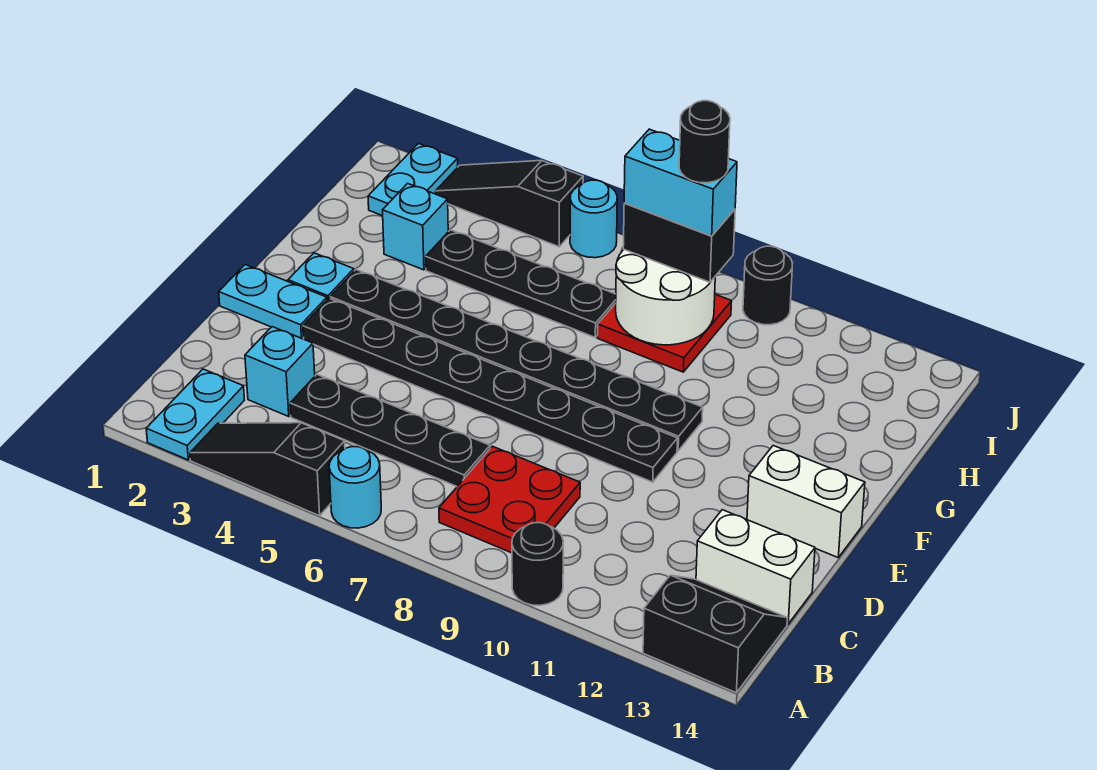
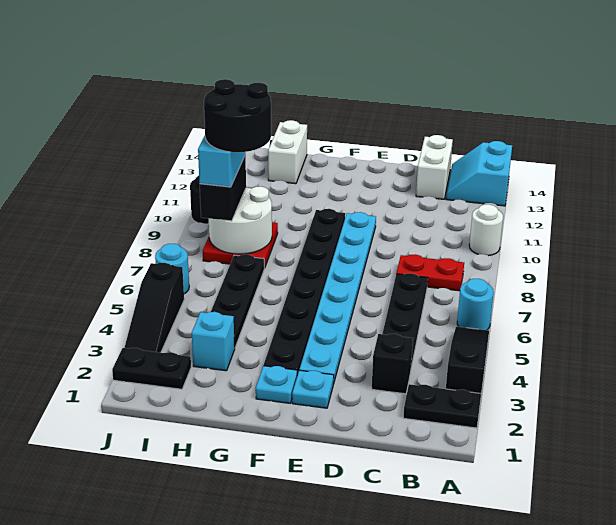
cyan plate A2:B2 level 1 -> black plate A2:B2 level 1
black slope A3:A5 level 1 top 5 -> black slope A3:A5 level 1 top 3
black round brick A10 level 1 -> white round brick A10 level 1
black slope A13:B14 level 1 top A -> cyan slope A13:B14 level 1 top A
red plate B8:C9 level 1 -> red plate B8:C8 level 1
cyan brick C3 level 1 -> black brick C3 level 1
cyan plate E1:E2 level 1 -> cyan plate E2 level 1
black plate E3:E10 level 1 -> cyan plate E3:E10 level 1
white brick E13:E14 level 1 -> white brick H13:H14 level 1
cyan plate I2:J2 level 1 -> black plate I2:J2 level 1
black round brick I9 level 5 -> black round brick H8:I9 level 5

